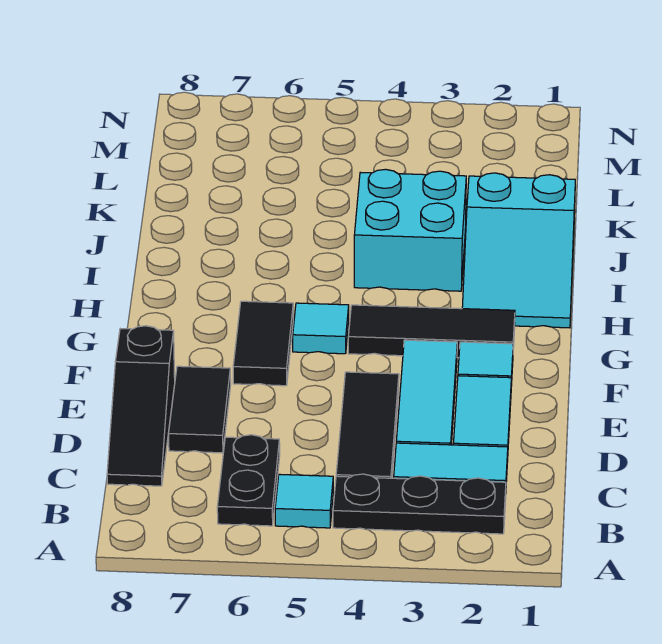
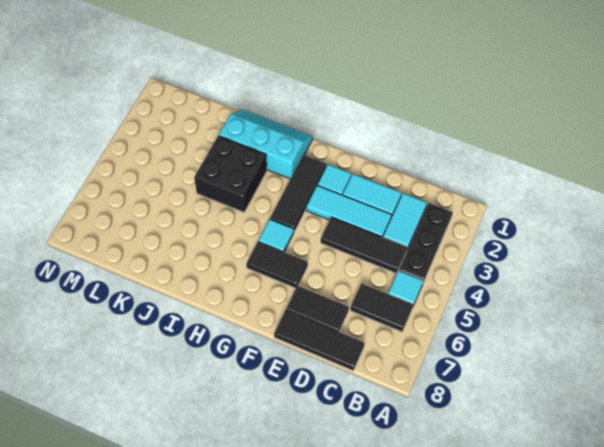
black plate B6:C6 level 1 -> black tile B6:C6 level 1
black slope C8:E8 level 1 top E -> black tile C8:E8 level 1
cyan slope H1:J2 level 1 top J -> cyan slope H1:J2 level 1 top 2
cyan brick I3:J4 level 1 -> black brick I3:J4 level 1

